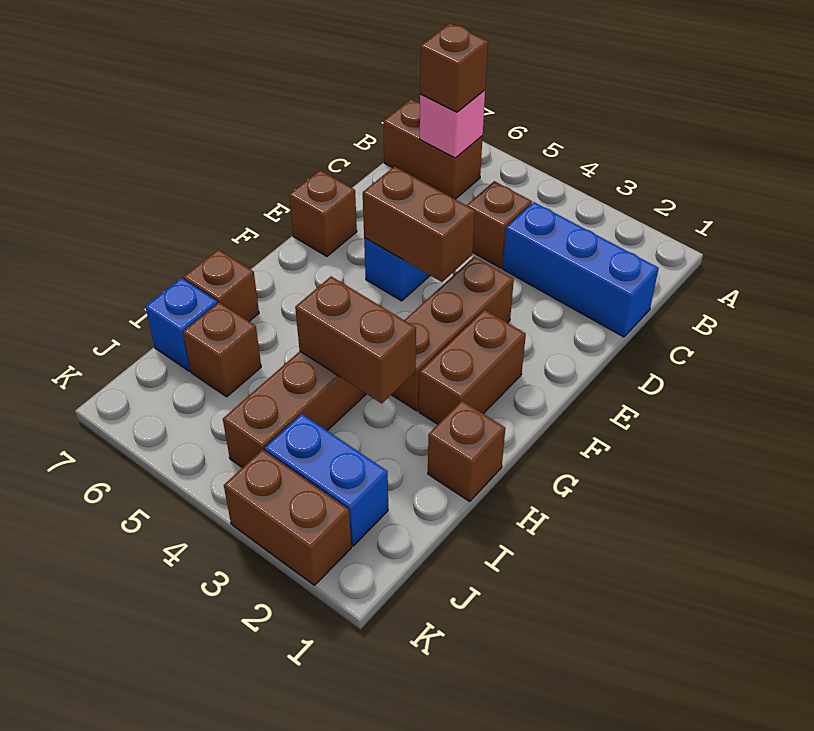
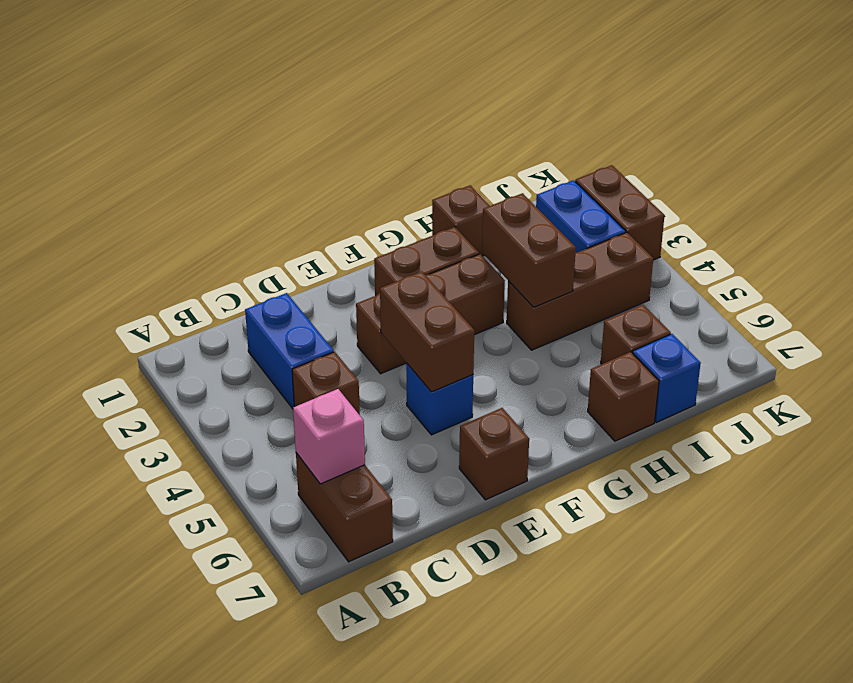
brown brick B6 level 3 -> none
blue brick C1:C3 level 1 -> blue brick C2:C3 level 1

